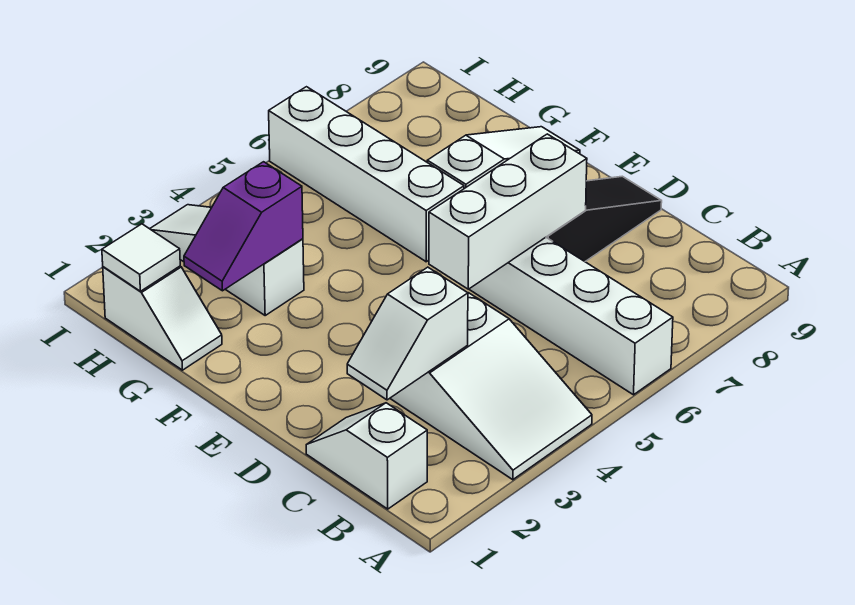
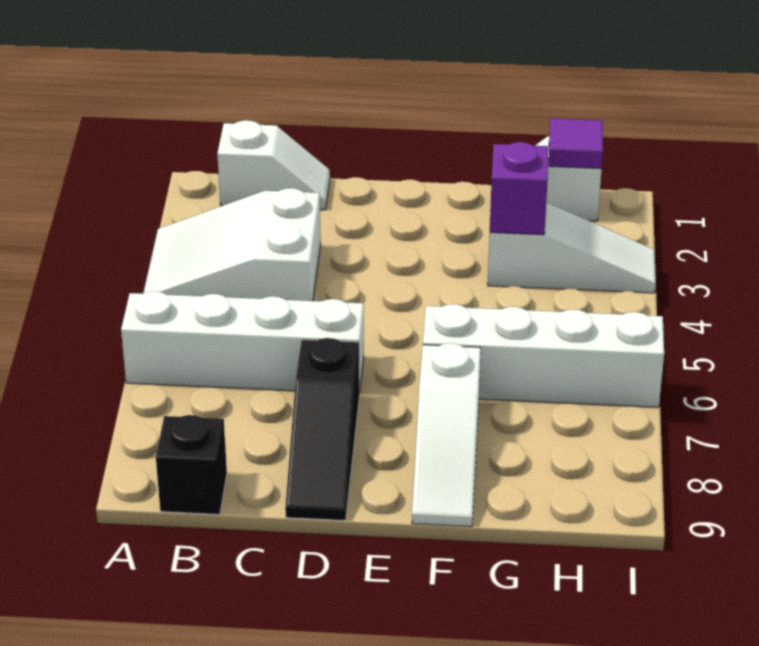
none -> black brick B9 level 1
white slope C2:C3 level 2 top 3 -> none
white brick D5:D7 level 2 -> none
white tile H1 level 2 -> purple tile H1 level 2

